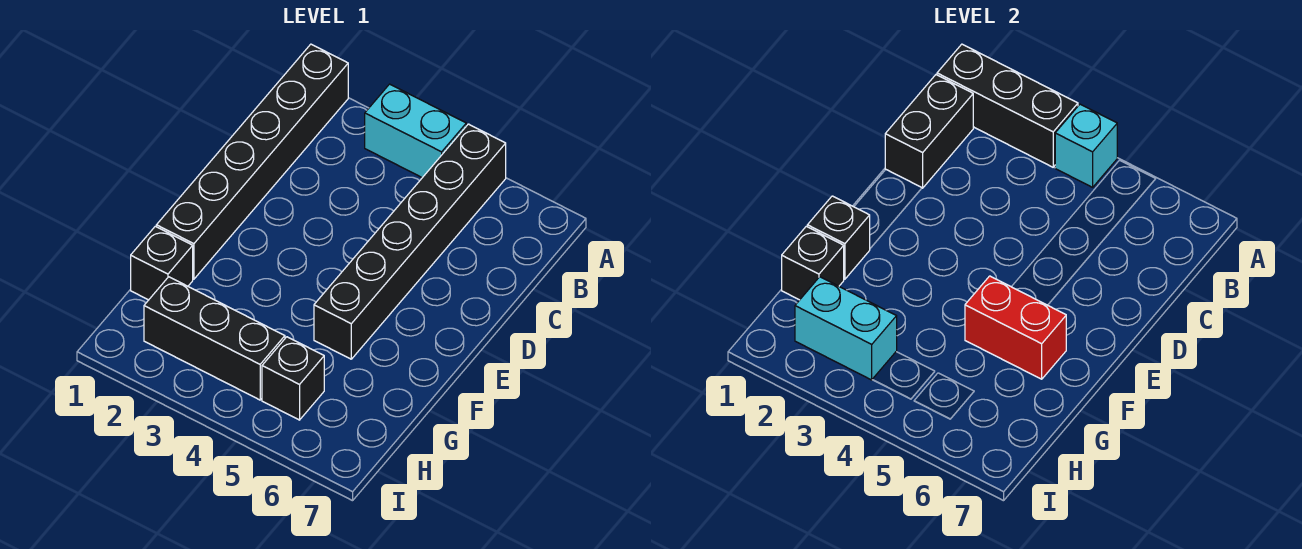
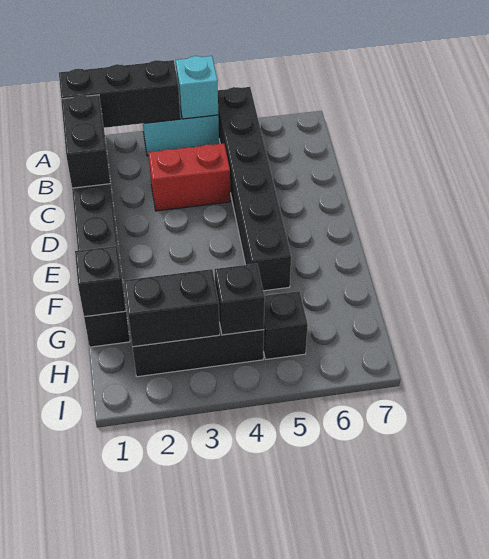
black brick F1 level 2 -> black brick H4 level 2
red brick F5:F6 level 2 -> red brick C3:C4 level 1
cyan brick H2:H3 level 2 -> black brick H2:H3 level 2

